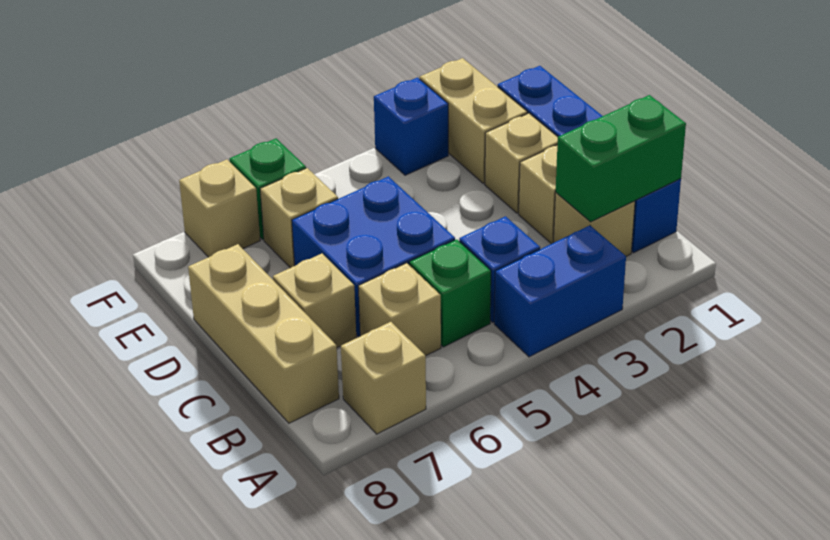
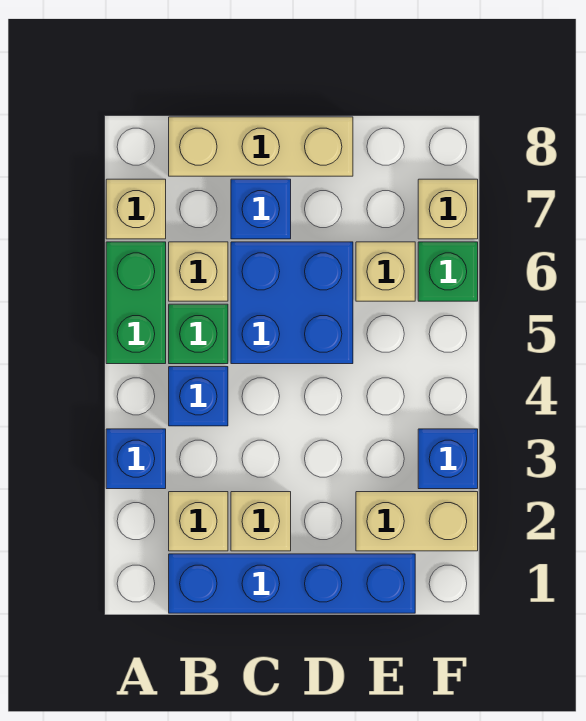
blue brick A3:A4 level 1 -> blue brick A3 level 1
green brick B1:B2 level 2 -> green brick A5:A6 level 1
tan brick C7 level 1 -> blue brick C7 level 1
tan brick D2 level 1 -> none

